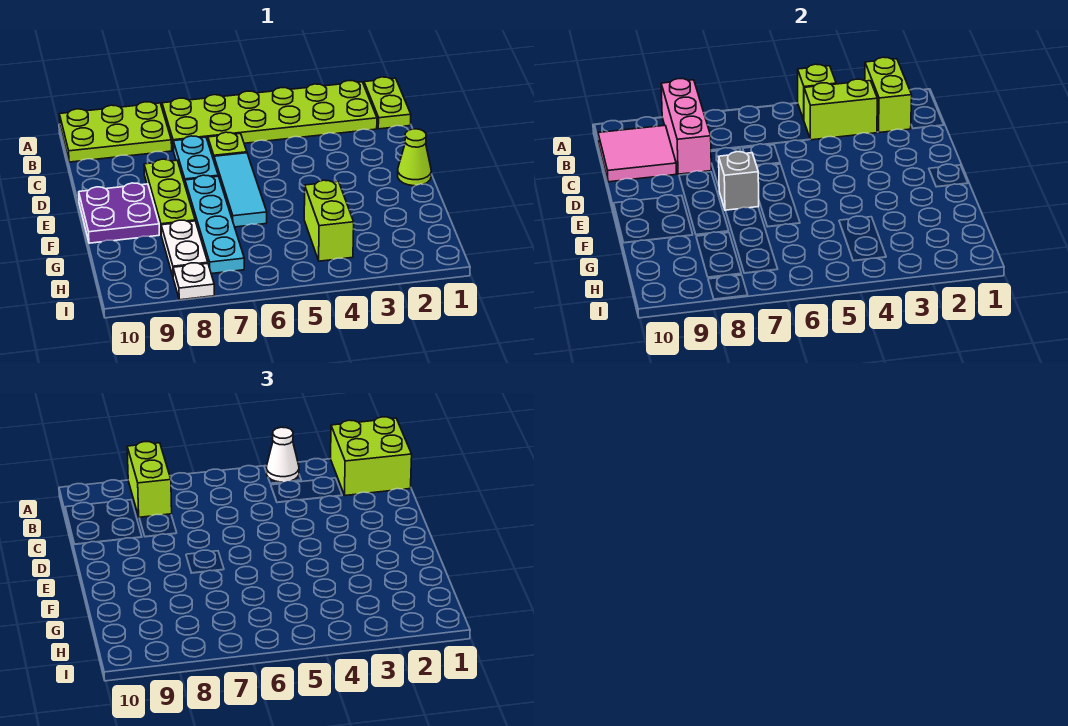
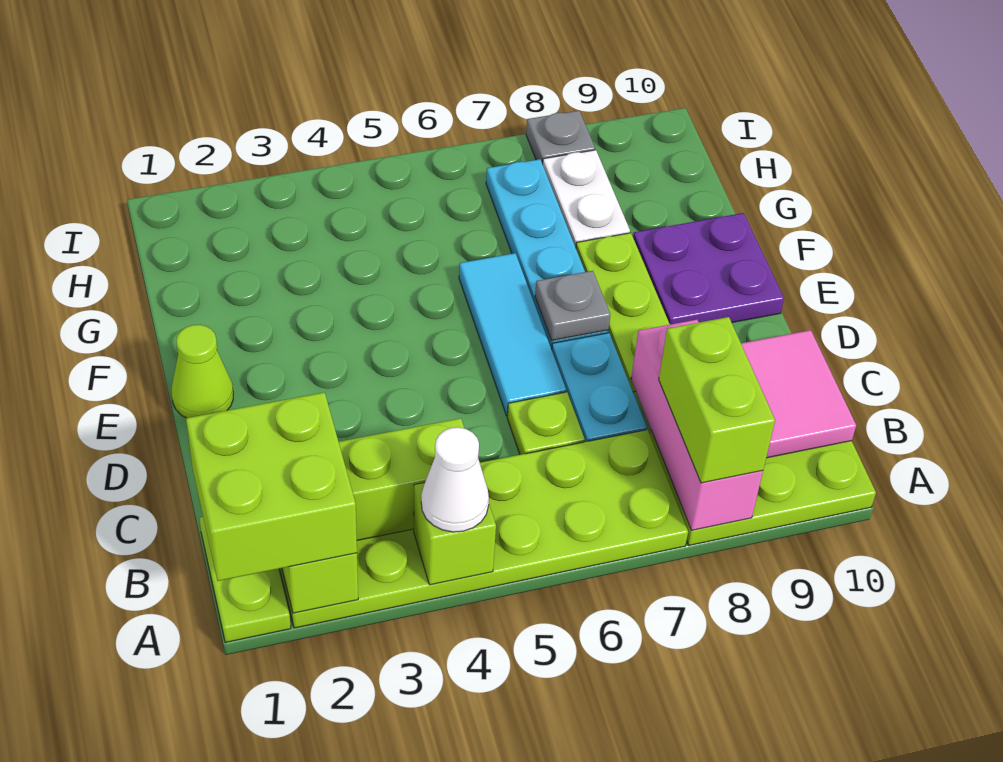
grey brick E7 level 2 -> grey plate E7 level 2
lime brick G4:H4 level 1 -> none
white plate I8 level 1 -> grey plate I8 level 1

